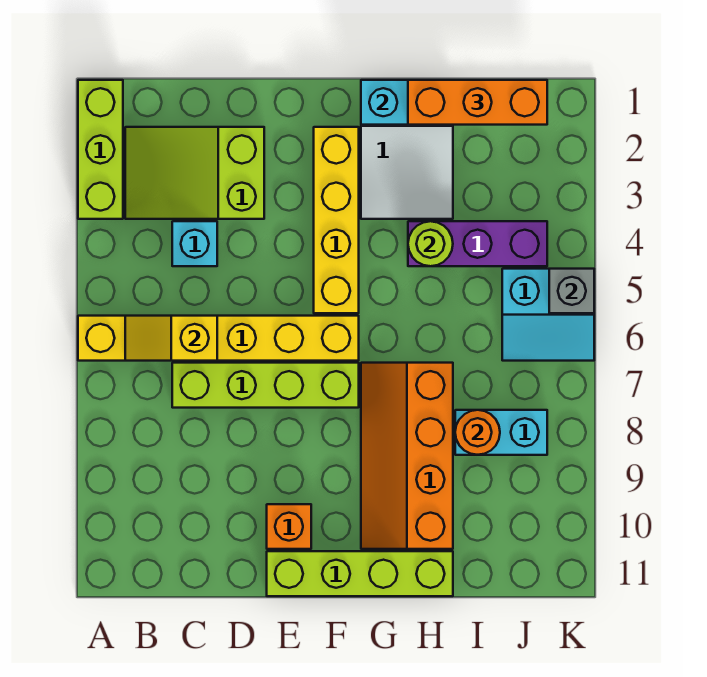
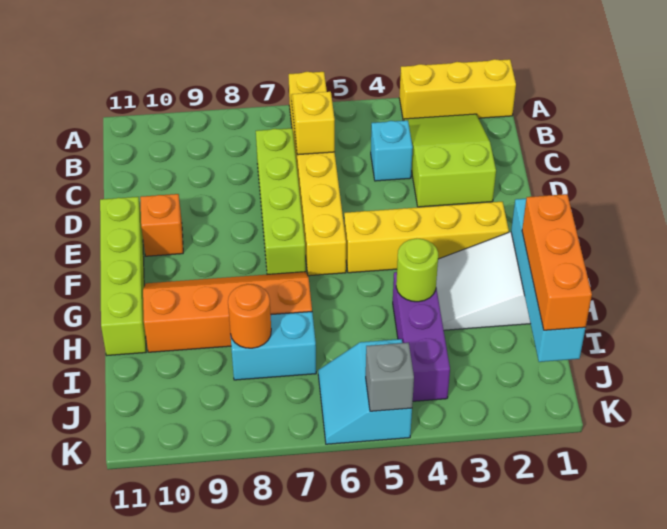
lime brick A1:A3 level 1 -> yellow brick A1:A3 level 1
cyan brick I8:J8 level 1 -> cyan brick I7:I8 level 1

